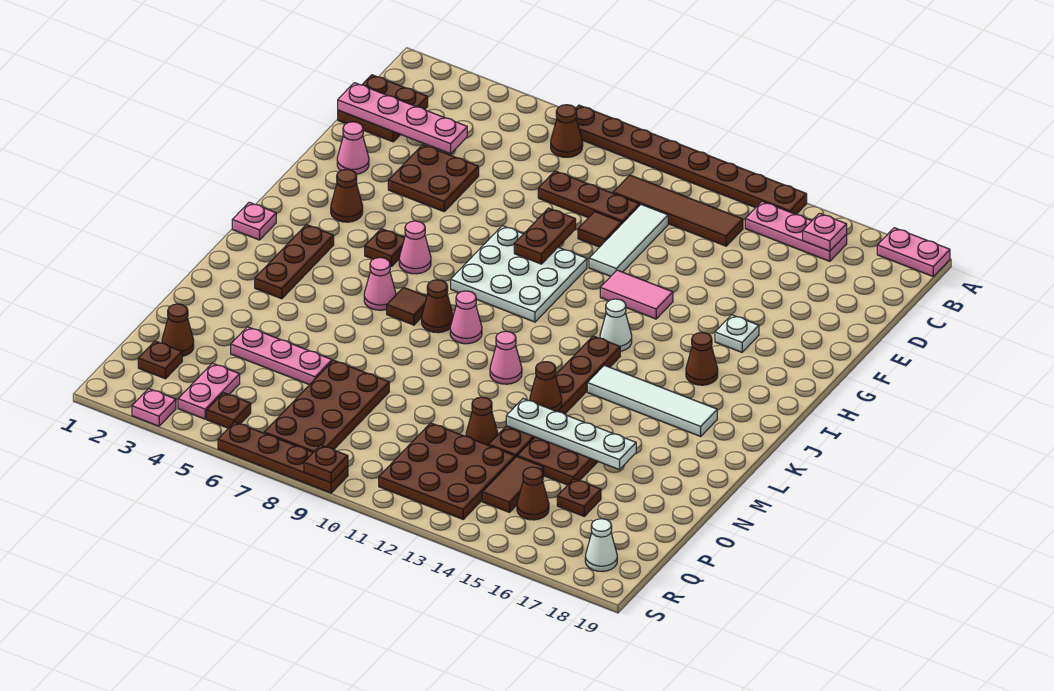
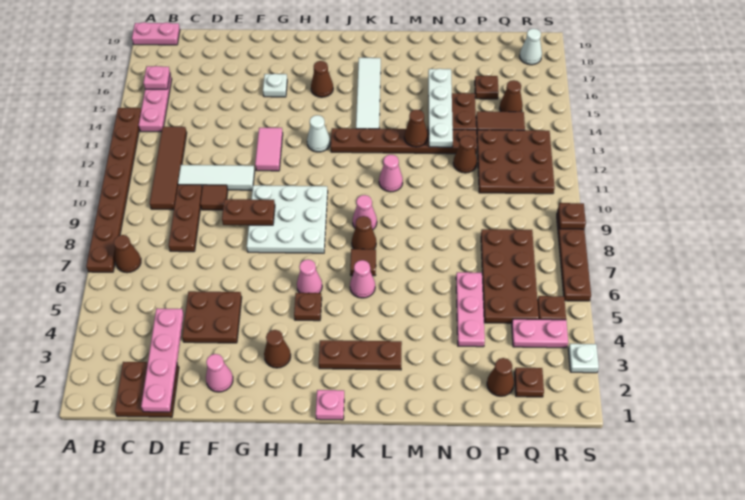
pink plate A18:A19 level 1 -> pink plate A19:B19 level 1
brown plate O7:R8 level 1 -> brown plate P5:Q8 level 1
pink plate S3 level 1 -> white plate S3 level 1

